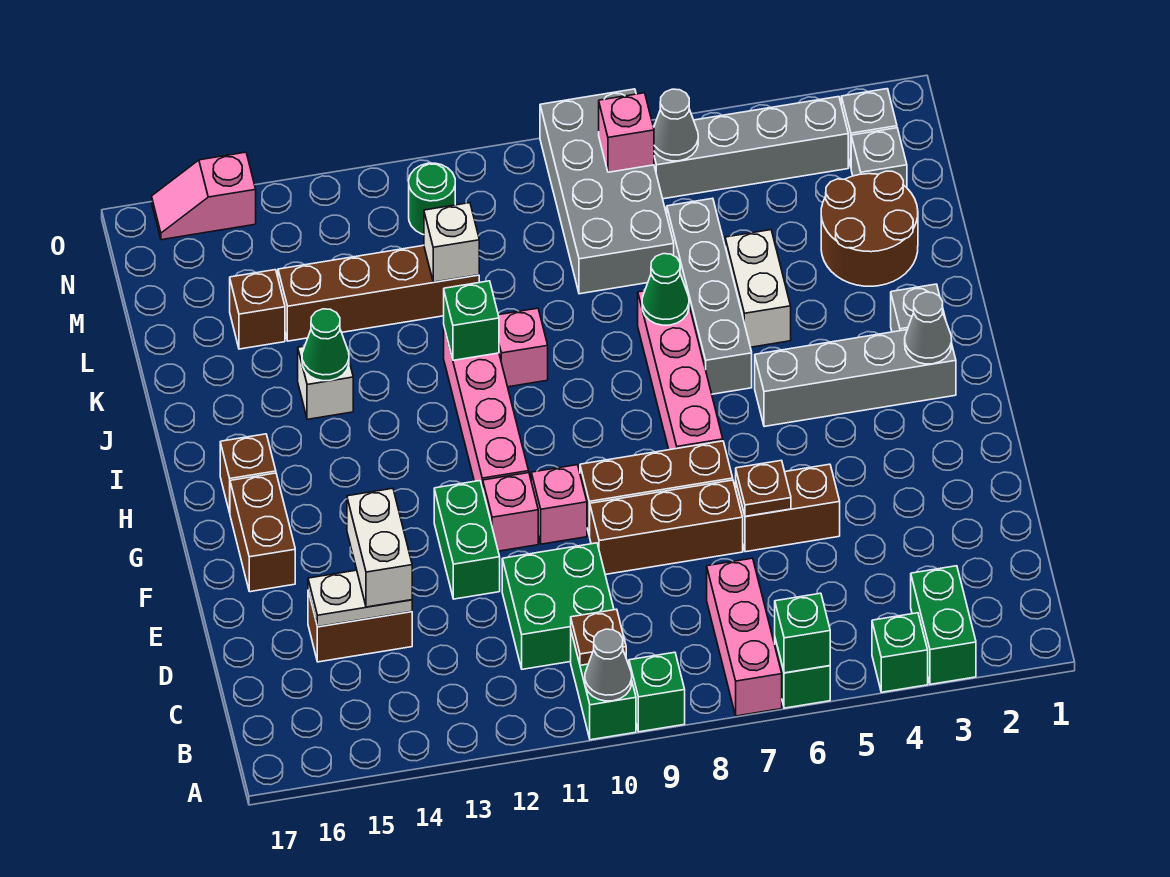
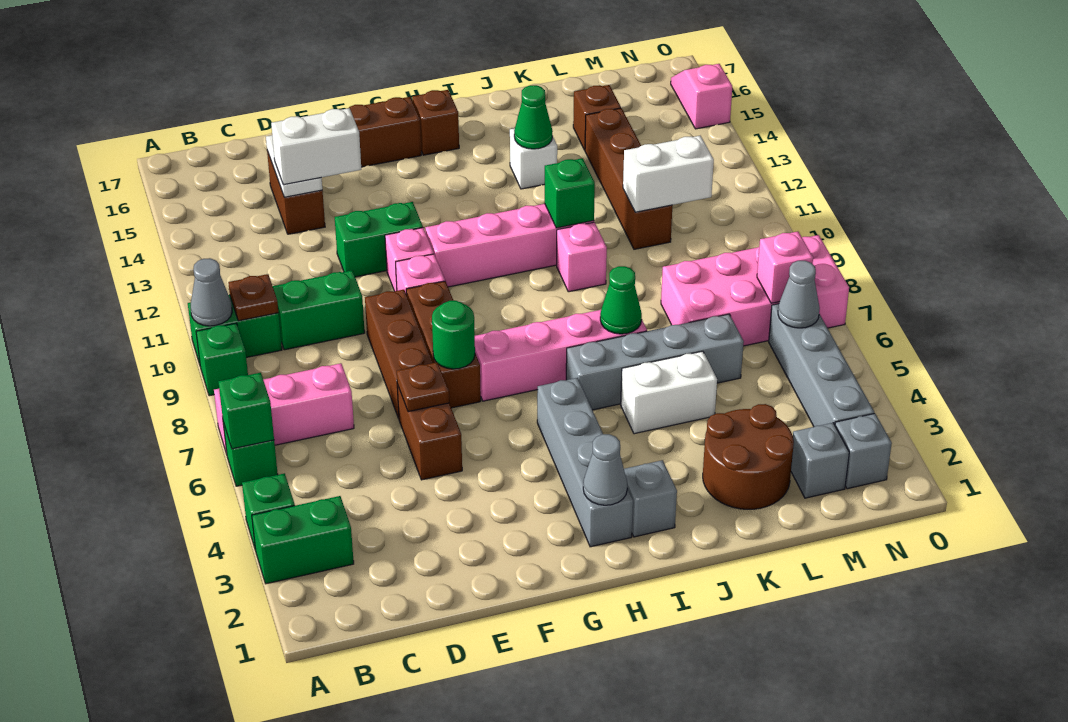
green brick C10:D11 level 1 -> green brick C10:D10 level 1
grey brick L7:O8 level 1 -> pink brick L7:O8 level 1
white brick L11 level 2 -> white brick L11:M11 level 2
green round brick N11 level 1 -> green round brick F7 level 2

